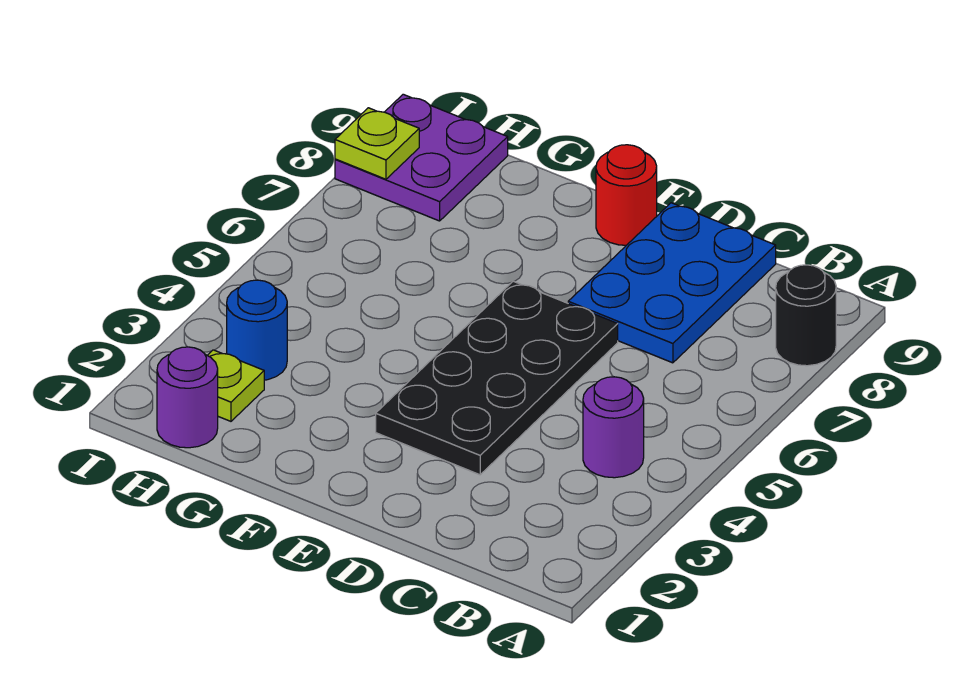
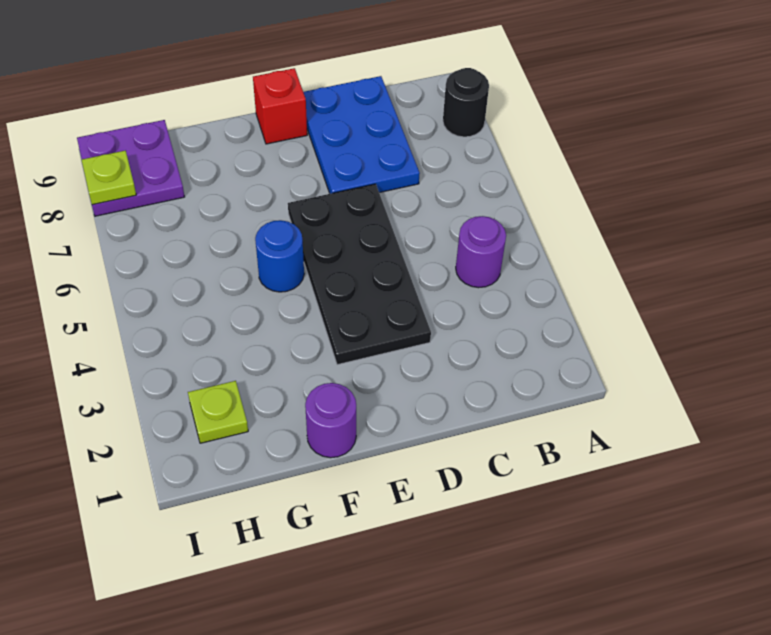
red round brick E9 level 1 -> red brick E9 level 1
purple round brick H1 level 1 -> purple round brick F1 level 1
blue round brick H3 level 1 -> blue round brick F5 level 1

